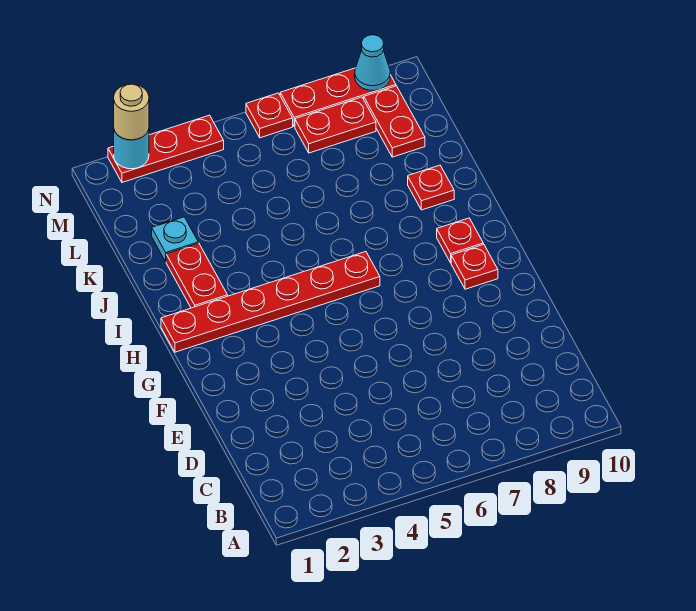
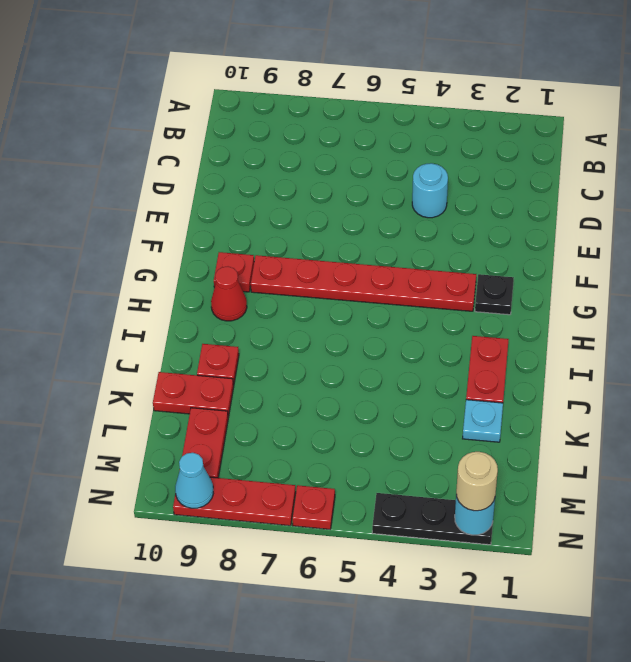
none -> cyan round brick D4 level 1
none -> black plate G2 level 1
red plate H1:H6 level 1 -> red plate G3:G8 level 1
red plate H9 level 1 -> red cone H9 level 1
red plate M7:M8 level 1 -> red plate K9:K10 level 1
red plate N2:N4 level 1 -> black plate N2:N4 level 1

